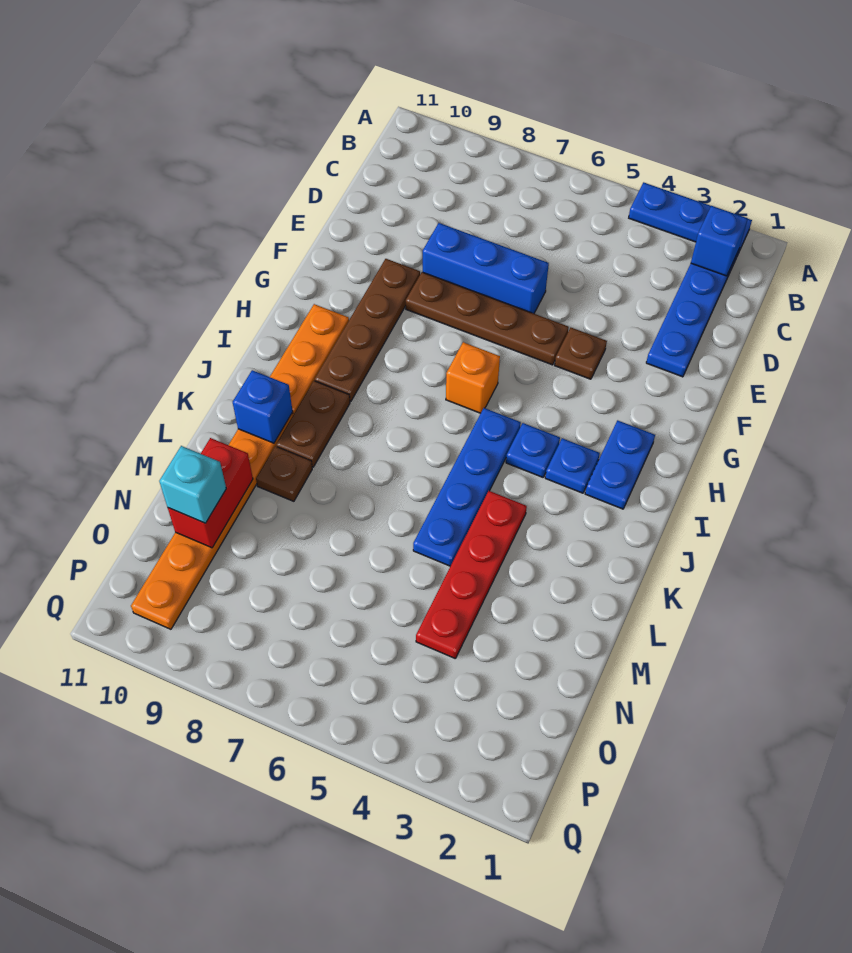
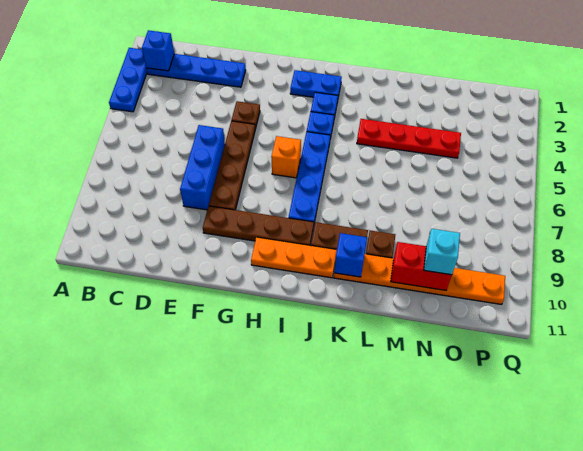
blue plate I5:L5 level 1 -> blue plate I5:I8 level 1

